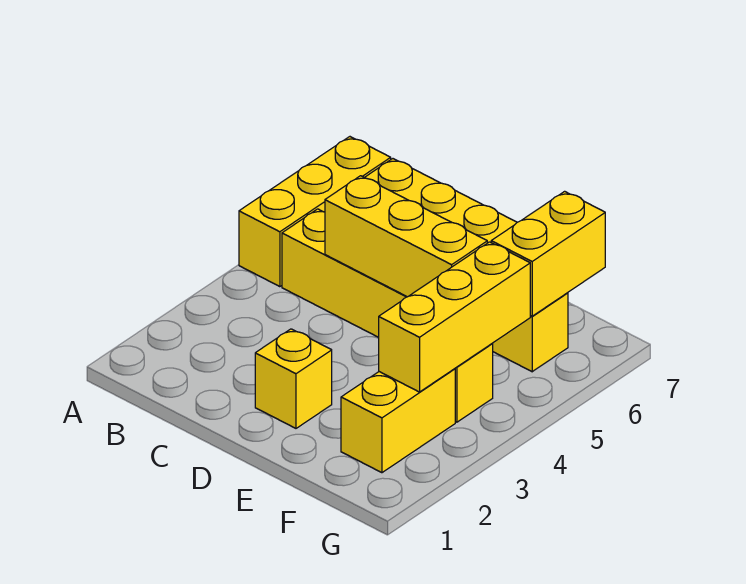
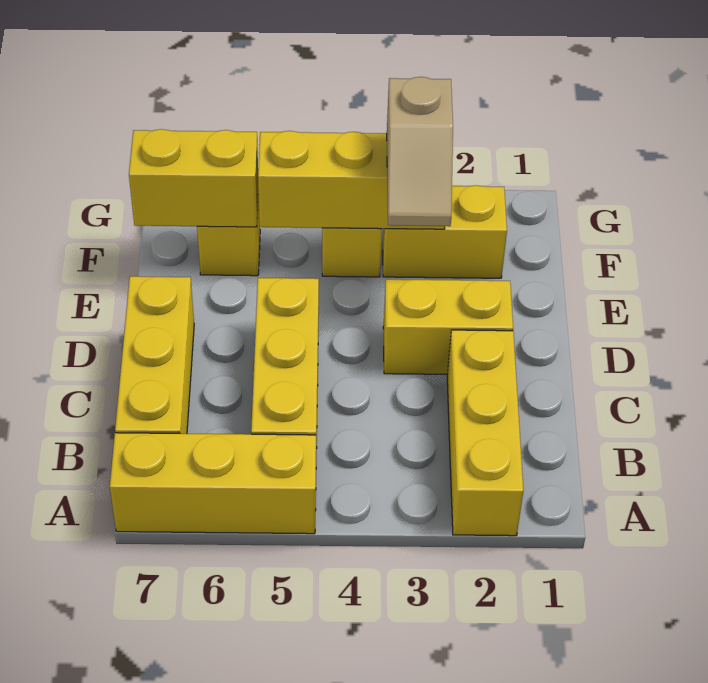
yellow brick C5:E5 level 2 -> yellow brick A2:C2 level 1
yellow brick D2 level 1 -> yellow brick D2:D3 level 1
none -> tan slope E3:F3 level 3 top F

